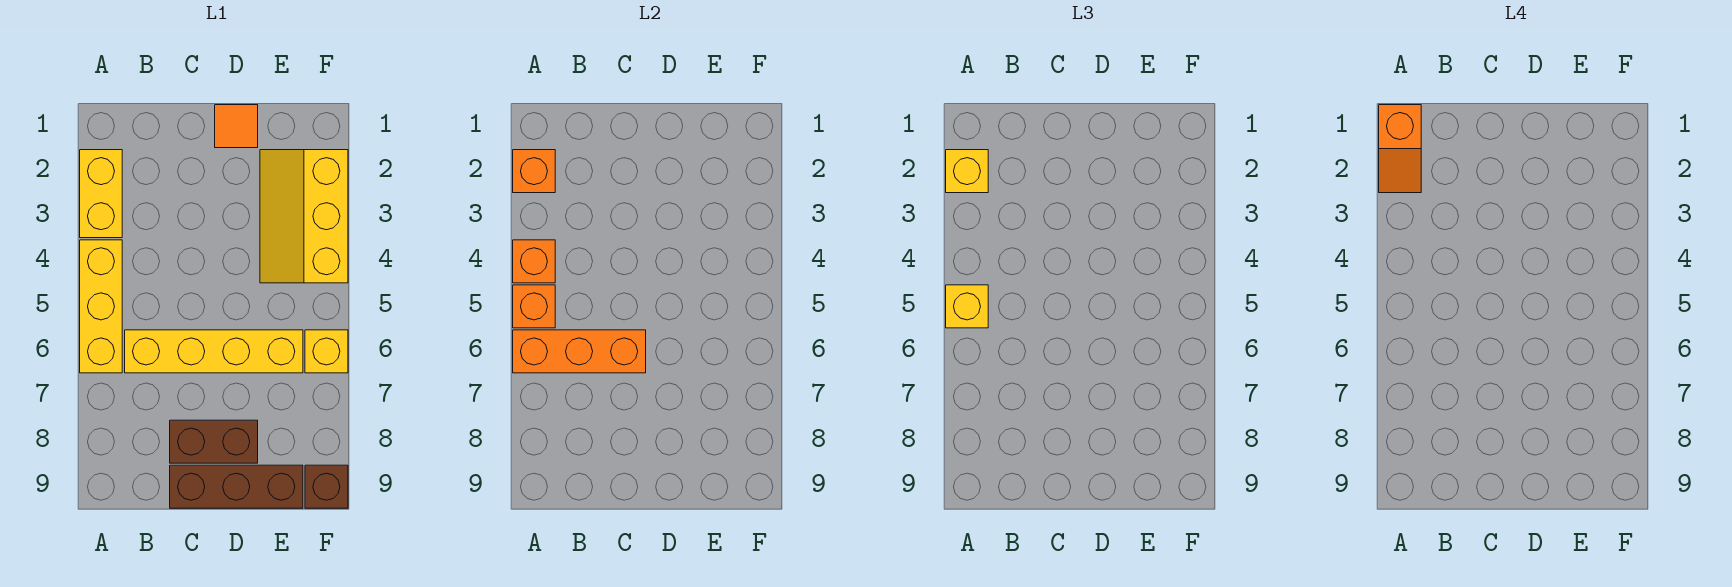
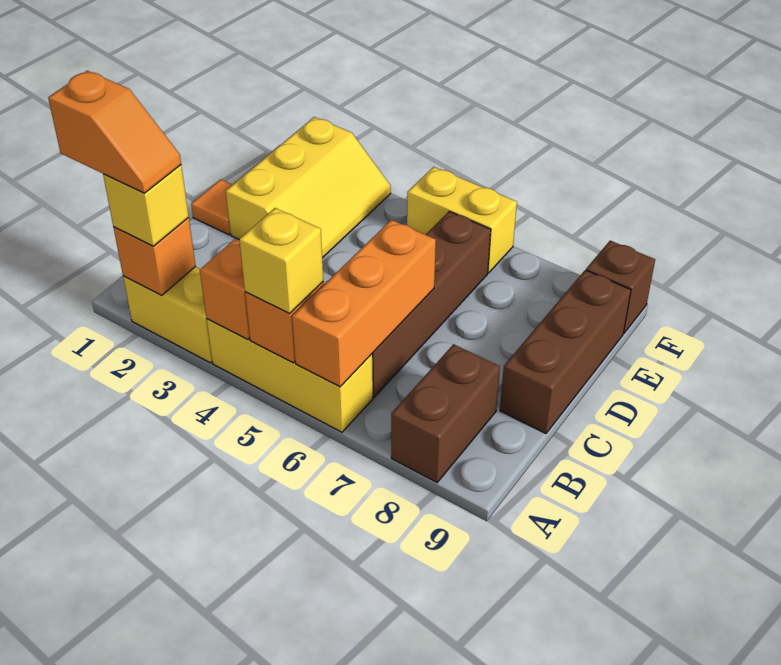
yellow brick B6:E6 level 1 -> brown brick B6:E6 level 1
brown brick C8:D8 level 1 -> brown brick A8:B8 level 1
yellow slope E2:F4 level 1 top F -> yellow slope D2:F3 level 1 top 2
yellow brick F6 level 1 -> yellow brick F5:F6 level 1

